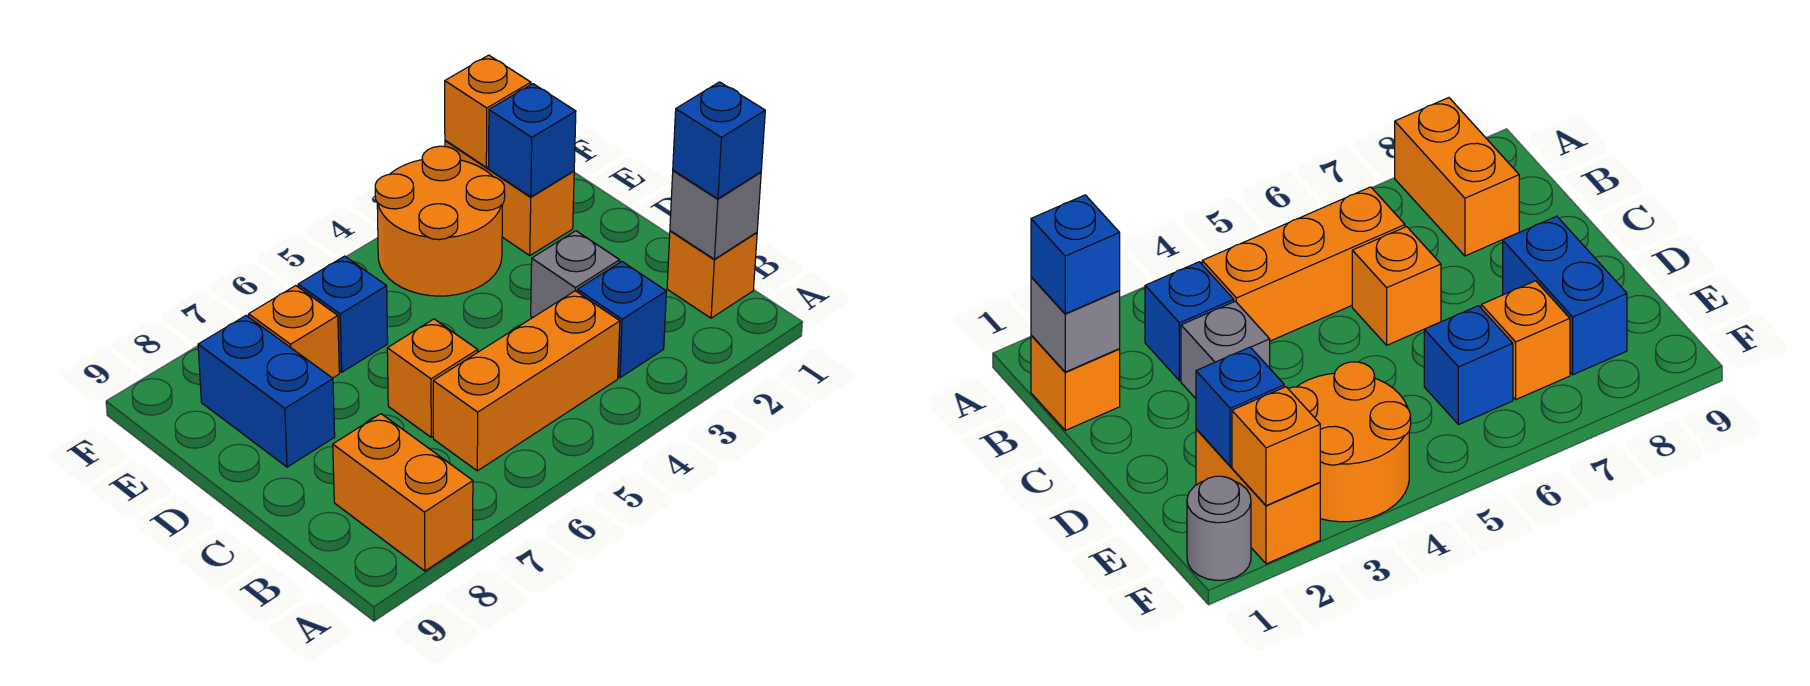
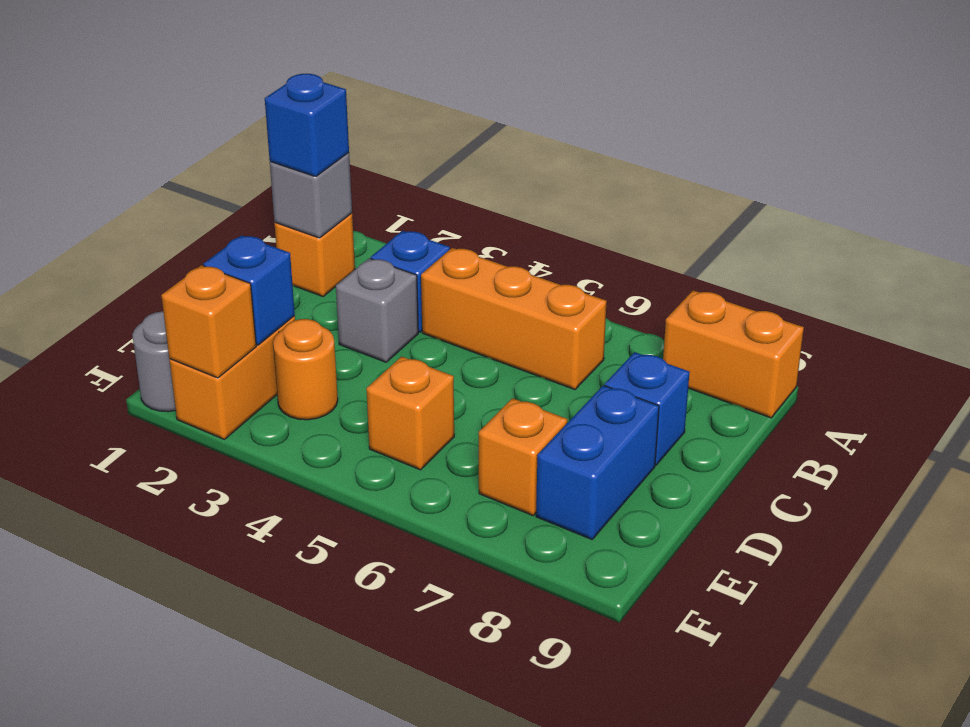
orange brick A8:B8 level 1 -> orange brick A8:A9 level 1
orange brick C6 level 1 -> orange brick E5 level 1
orange round brick E3:F4 level 1 -> orange round brick E3 level 1
blue brick E6 level 1 -> blue brick C8 level 1

